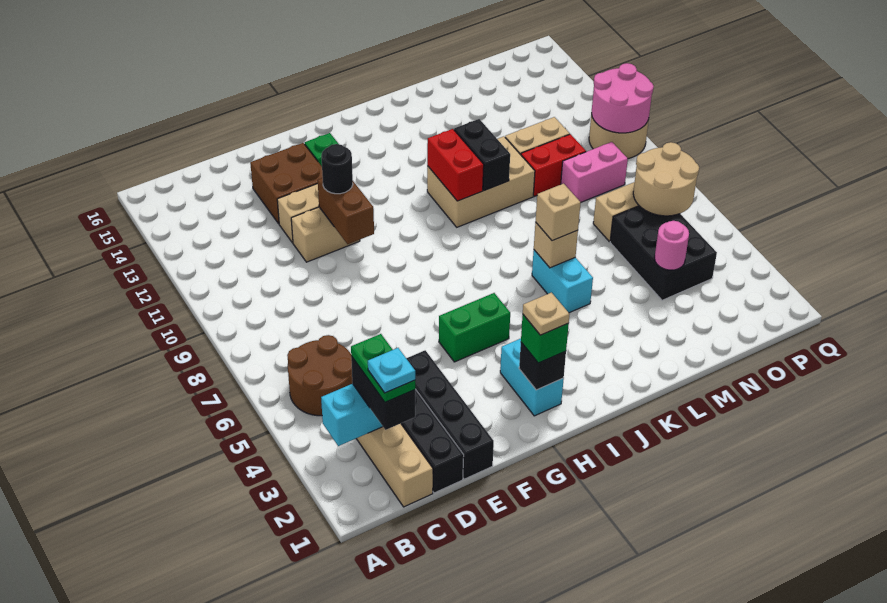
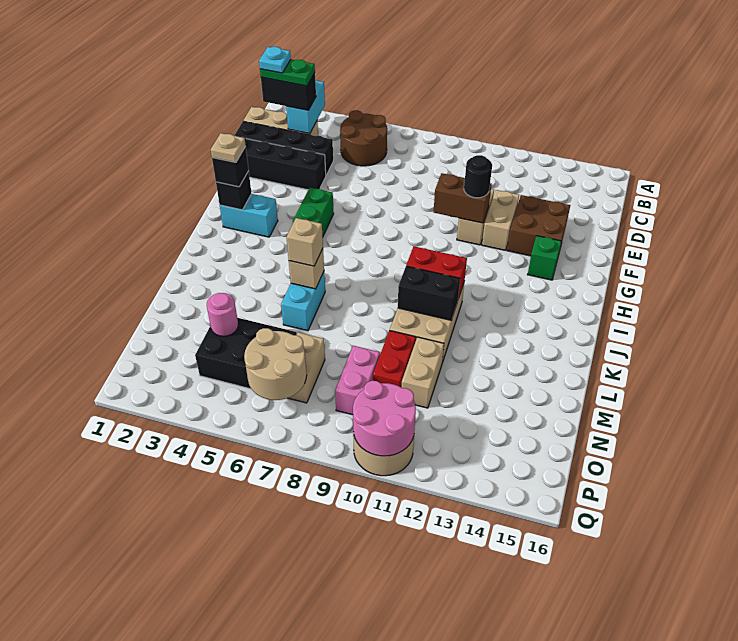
green brick H2 level 3 -> black brick H2 level 3
cyan brick K5:K6 level 1 -> cyan brick K6:L6 level 1

